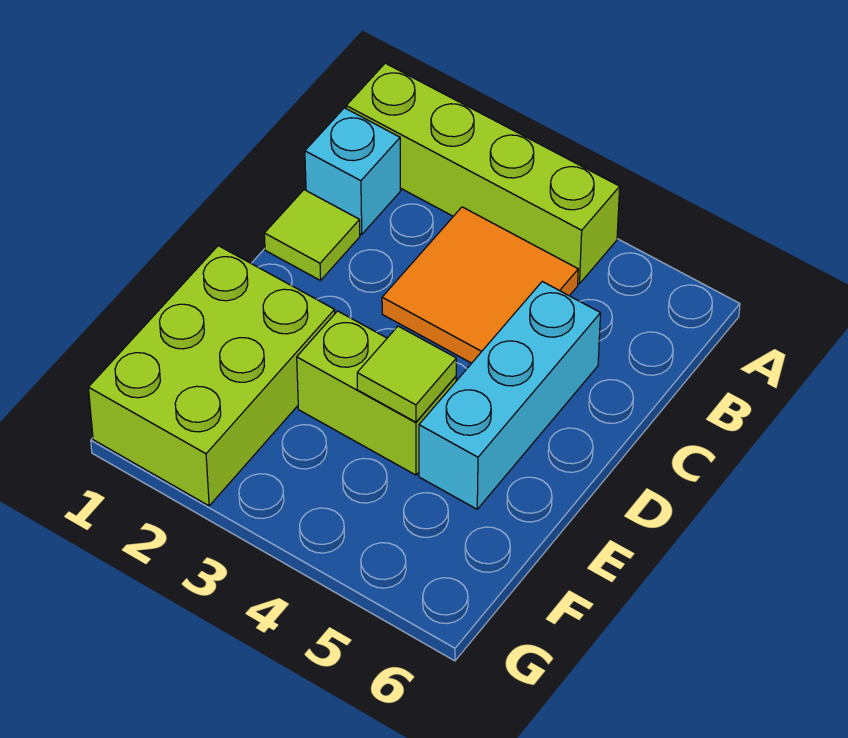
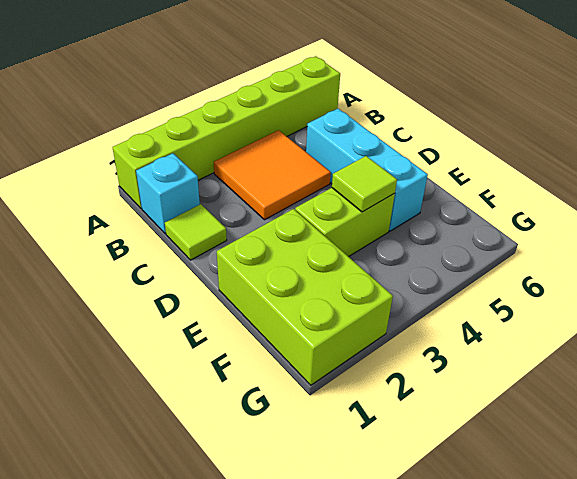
lime brick A1:A4 level 1 -> lime brick A1:A6 level 1

